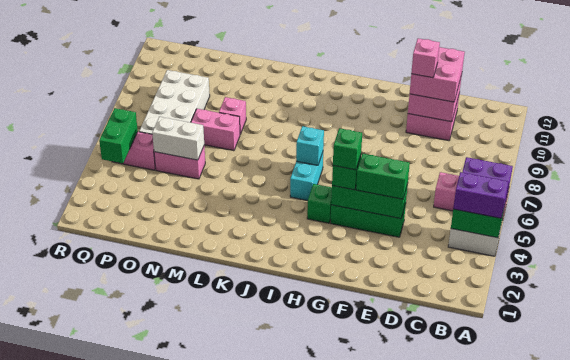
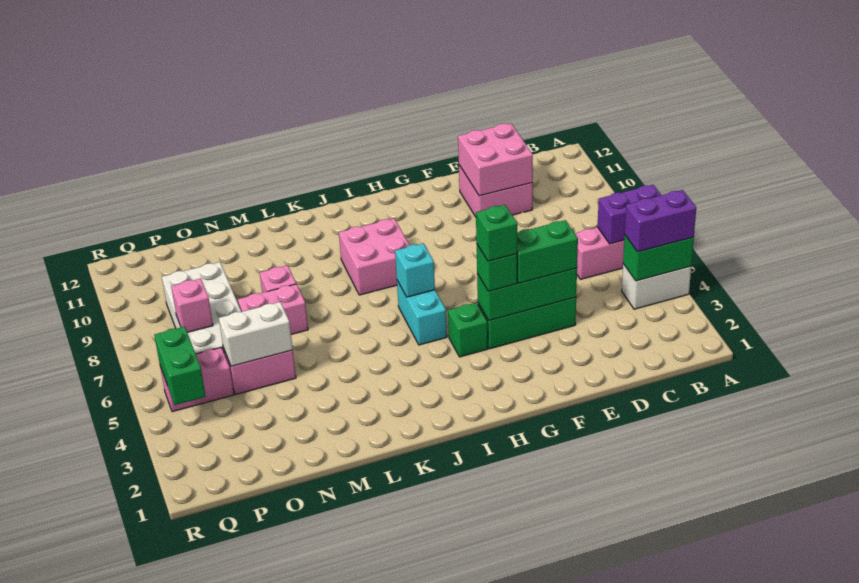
pink brick D10:E11 level 3 -> pink brick I8:J9 level 1
pink brick E10 level 4 -> pink brick P7 level 2

